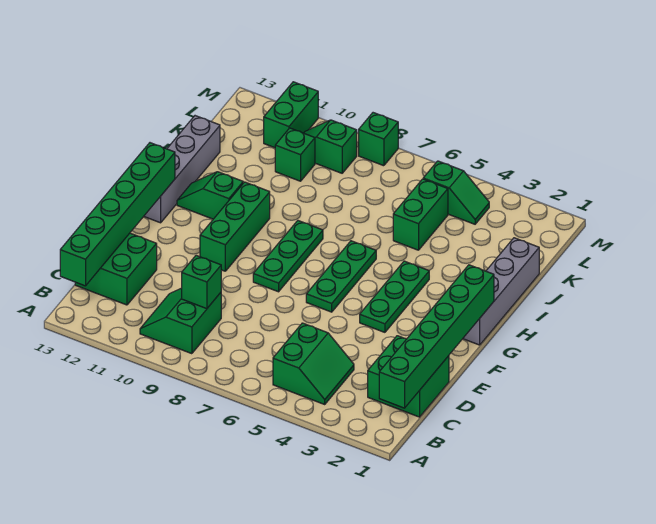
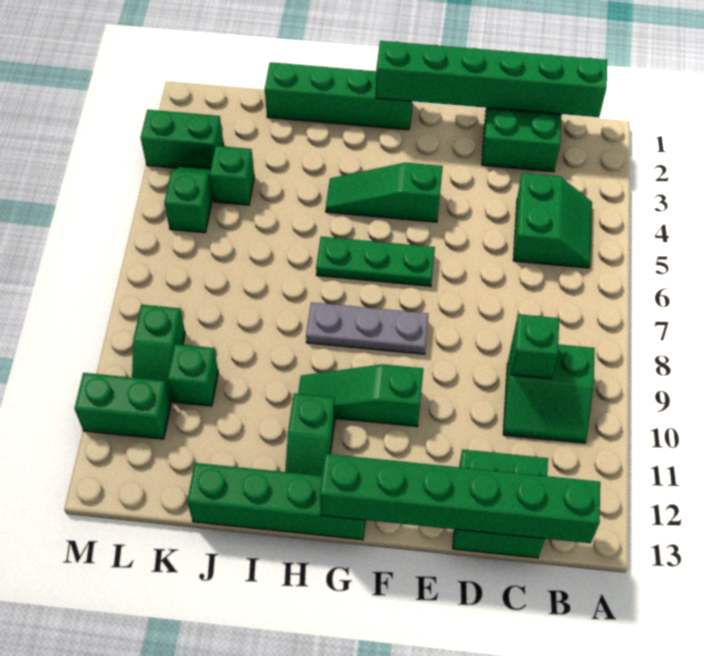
green slope B4:C5 level 1 top 5 -> green slope B4:C5 level 1 top C
green plate F4:H4 level 1 -> green slope F4:H4 level 1 top F
green plate F8:H8 level 1 -> grey plate F8:H8 level 1
green brick F10:H10 level 1 -> green slope F10:H10 level 1 top F
grey brick G1:J1 level 1 -> green brick G1:J1 level 1
grey brick G13:J13 level 1 -> green brick G13:J13 level 1
green brick J5:K5 level 1 -> green brick L3:M3 level 1
green brick M8 level 1 -> green brick K4 level 1

